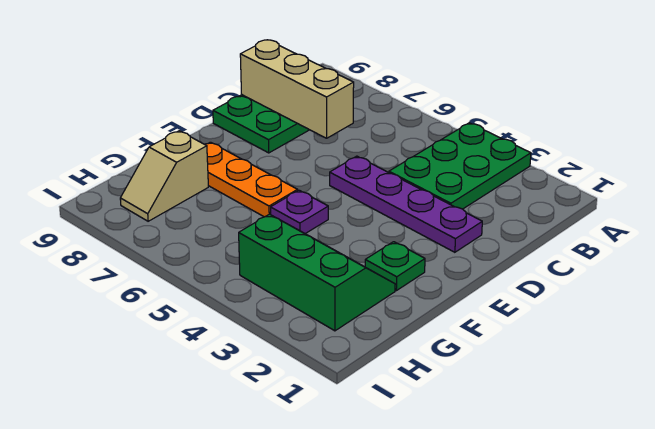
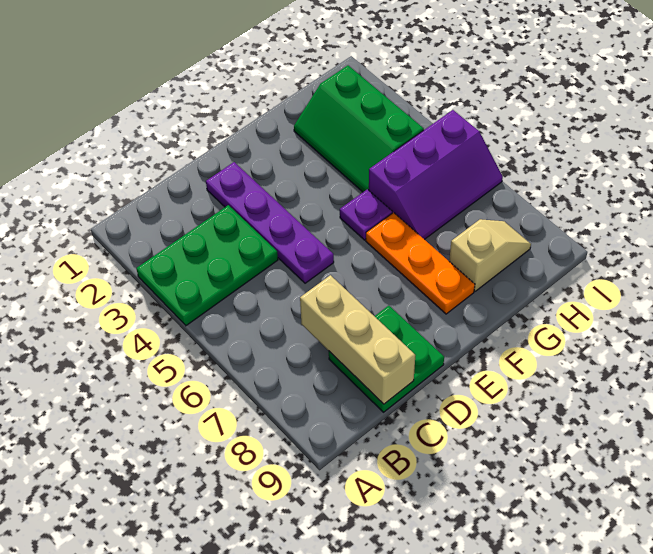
green plate F2 level 1 -> none
none -> purple slope G5:I6 level 1 top 5

